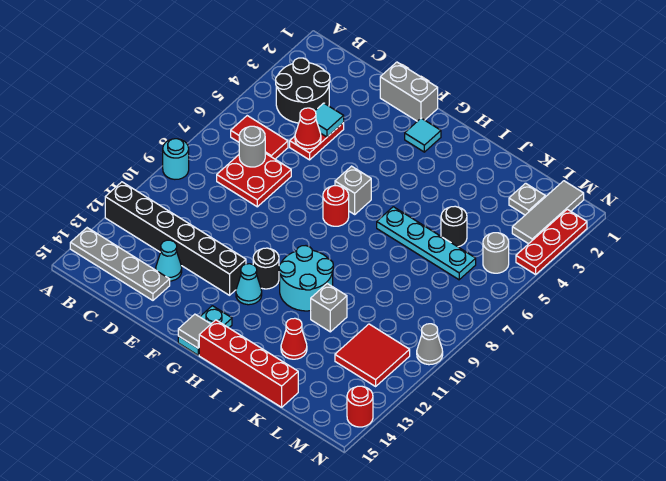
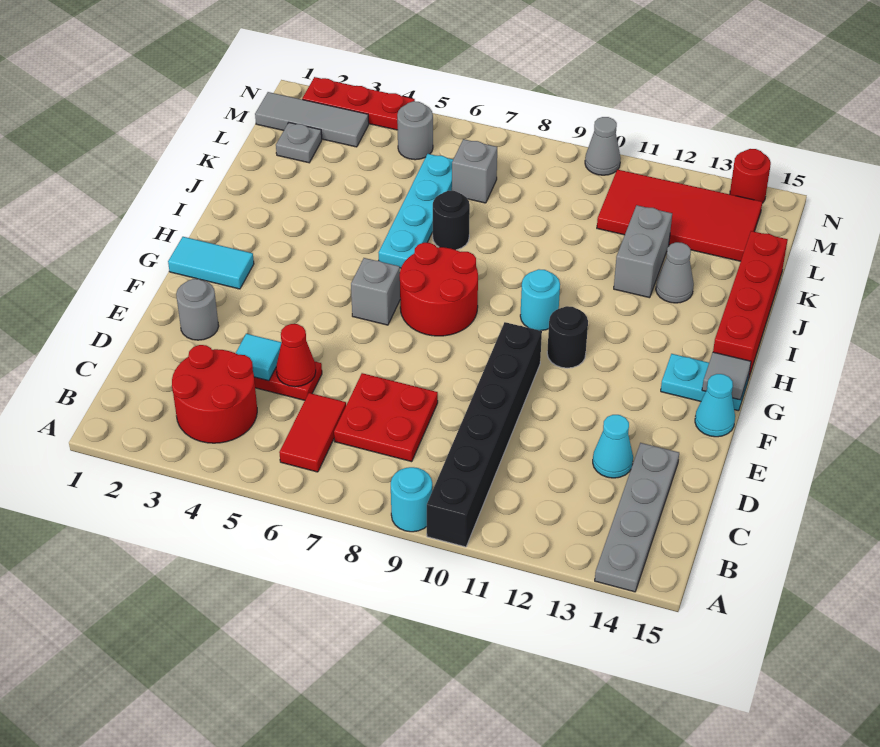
black brick A12:F12 level 1 -> black brick A10:F10 level 1
black round brick B3:C4 level 1 -> red round brick B3:C4 level 1
grey round brick C7 level 2 -> grey round brick E2 level 1
grey brick E1:F1 level 1 -> grey brick J12:K12 level 1
cyan tile G2 level 1 -> cyan tile G1:G2 level 1
red round brick G7 level 1 -> red round brick G7:H8 level 1
cyan cone G12 level 1 -> cyan cone F15 level 1
cyan round brick H10:I11 level 1 -> cyan round brick H10 level 1
grey brick J11 level 1 -> grey brick L7 level 1
red cone J13 level 1 -> grey cone J13 level 1
black round brick K5 level 1 -> black round brick J7 level 1
red tile L11:M12 level 1 -> red tile L11:M14 level 1

